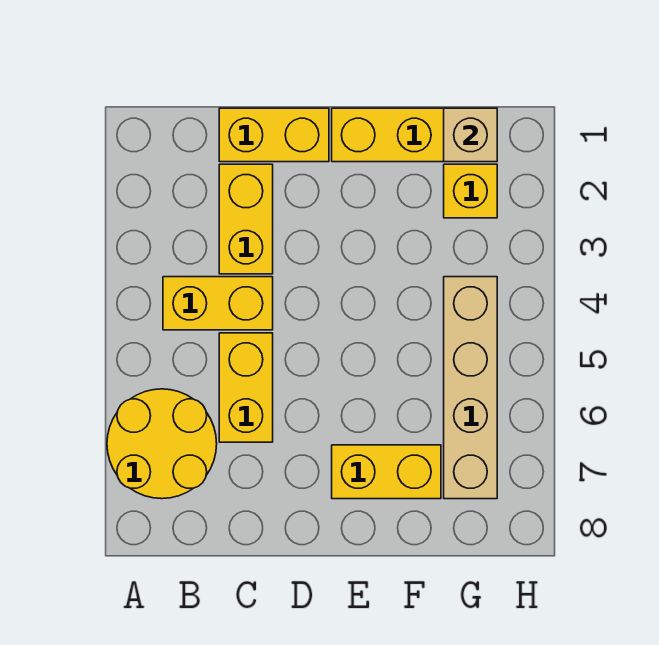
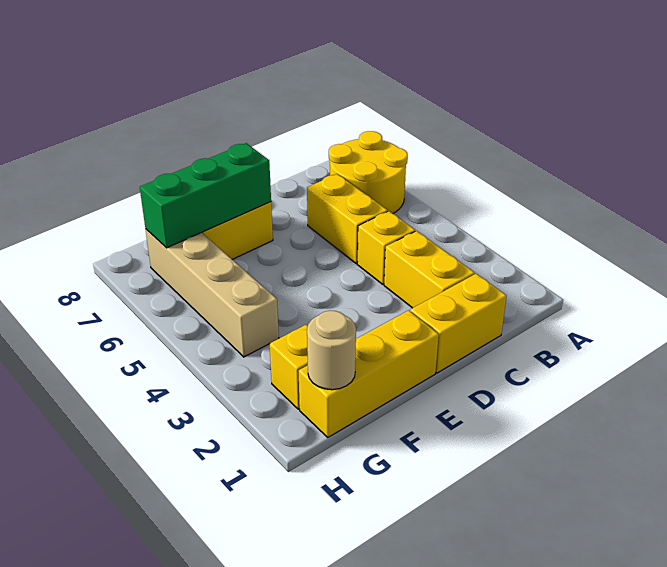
yellow brick B4:C4 level 1 -> yellow brick C4 level 1
none -> green brick E7:G7 level 2
tan brick G1 level 2 -> tan round brick G1 level 2

